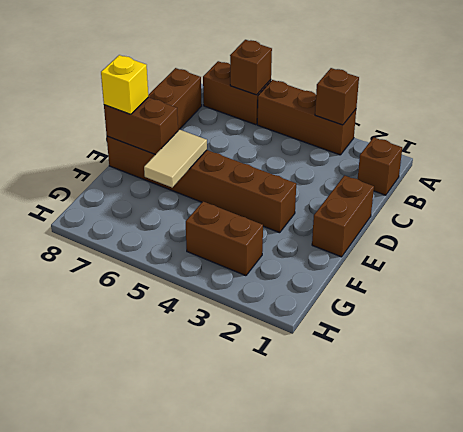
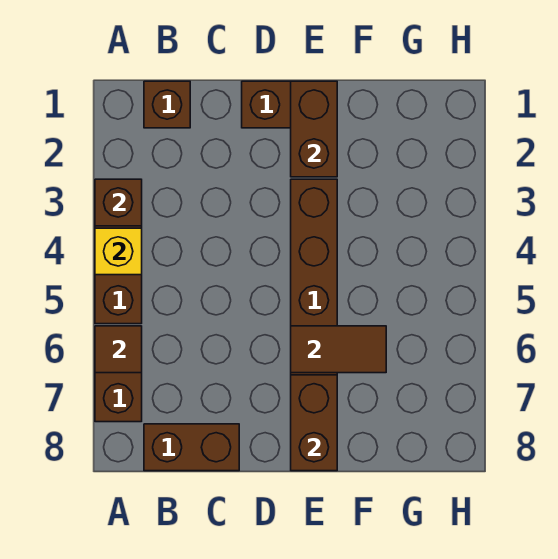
brown brick A6 level 2 -> brown tile A6 level 2
tan tile E6:F6 level 2 -> brown tile E6:F6 level 2
yellow brick E8 level 3 -> yellow brick A4 level 2
brown brick G3:G4 level 1 -> brown brick E1:E2 level 2

